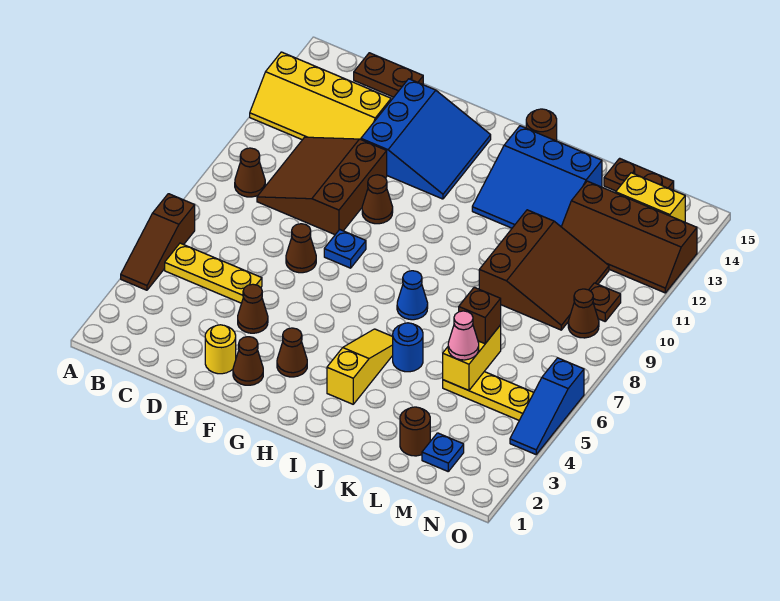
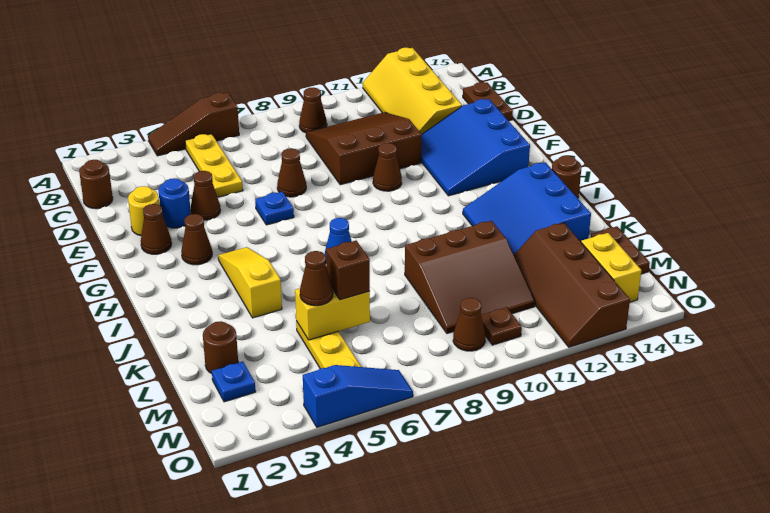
none -> brown round brick C1 level 1
blue slope E12:G14 level 1 top E -> blue slope E12:G14 level 1 top 14
blue plate F8 level 1 -> blue plate F6 level 1
yellow slope I3:I5 level 1 top 3 -> yellow slope H4:J4 level 1 top J
blue round brick J5 level 1 -> blue round brick E3 level 1
pink cone L5 level 3 -> brown cone L5 level 3
blue slope O4:O6 level 1 top 6 -> blue slope O4:O6 level 1 top 4

